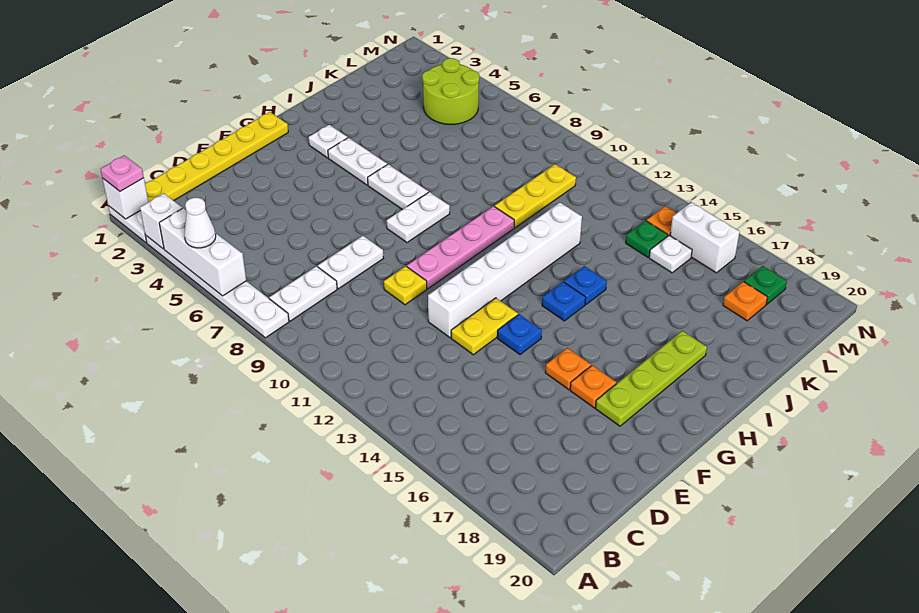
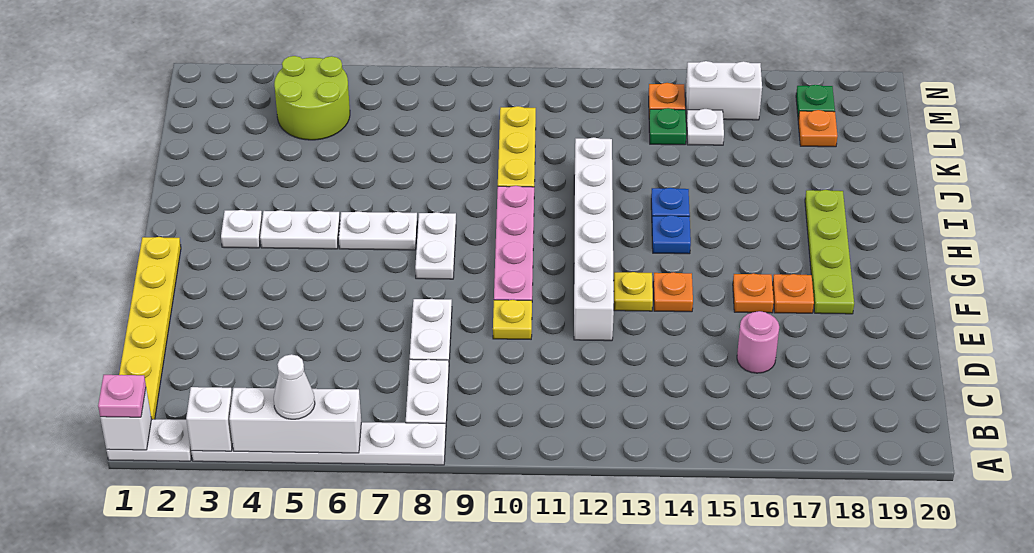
none -> pink round brick D16 level 1
yellow plate E13:F13 level 1 -> yellow plate F13 level 1
blue plate F14 level 1 -> orange plate F14 level 1

